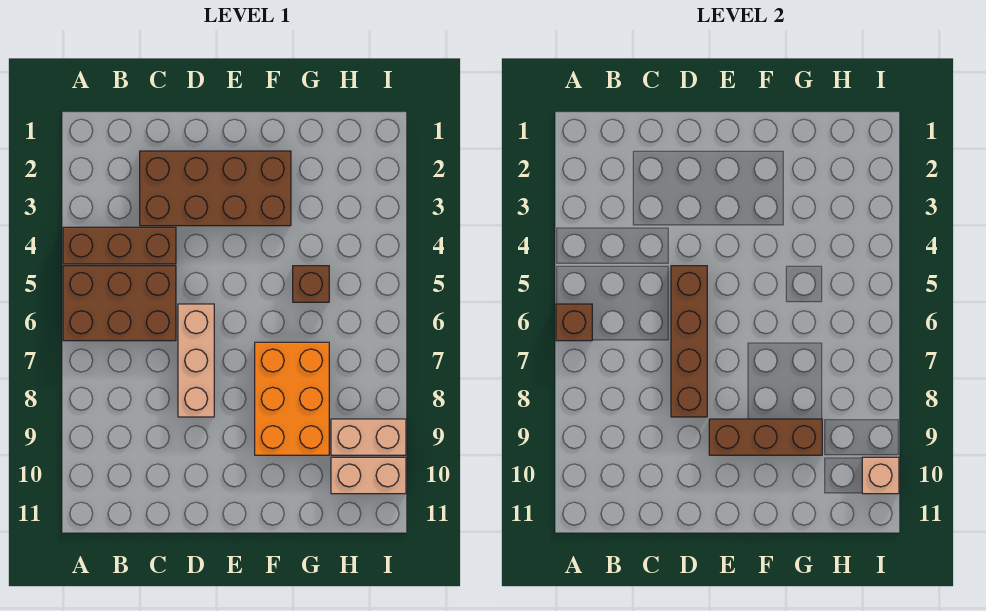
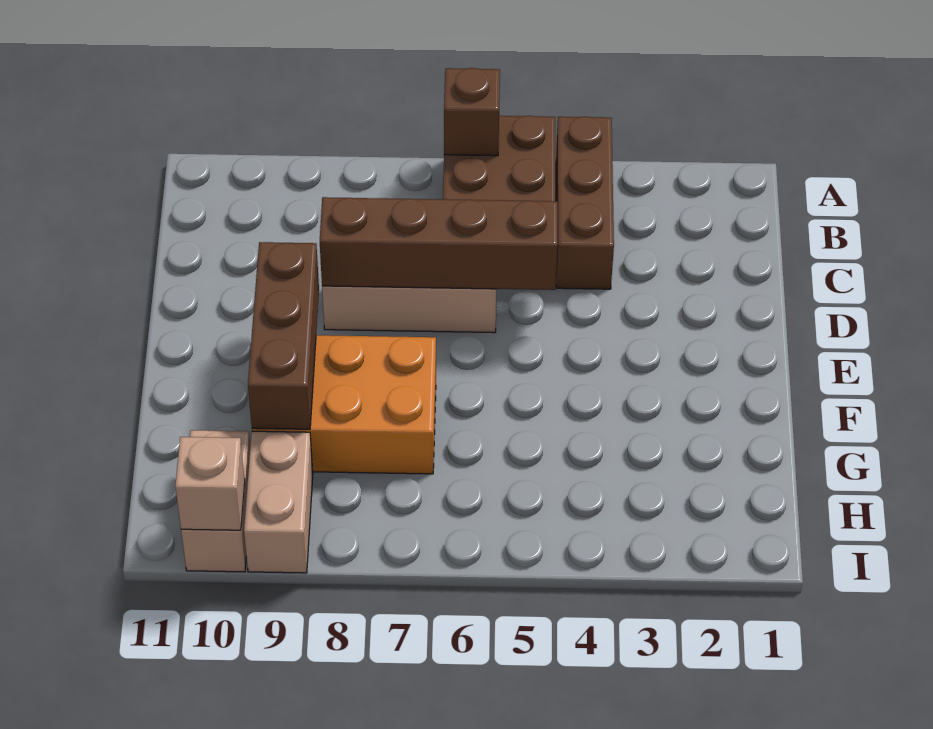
brown brick C2:F3 level 1 -> none
brown brick G5 level 1 -> none

